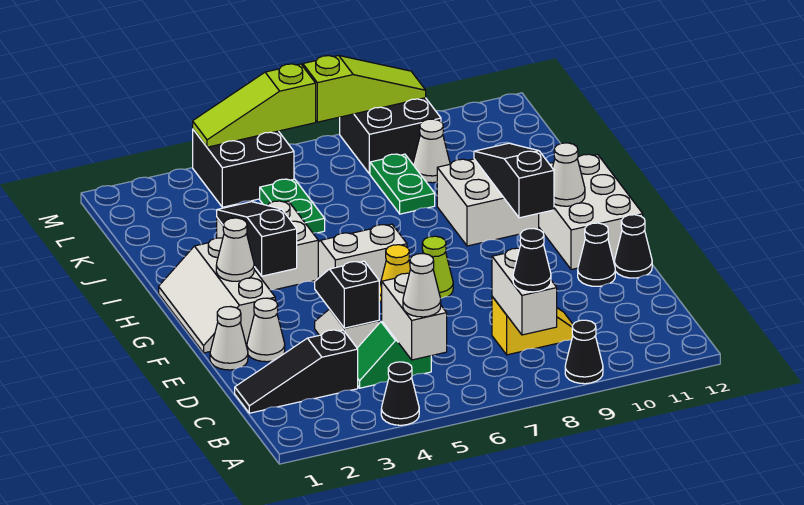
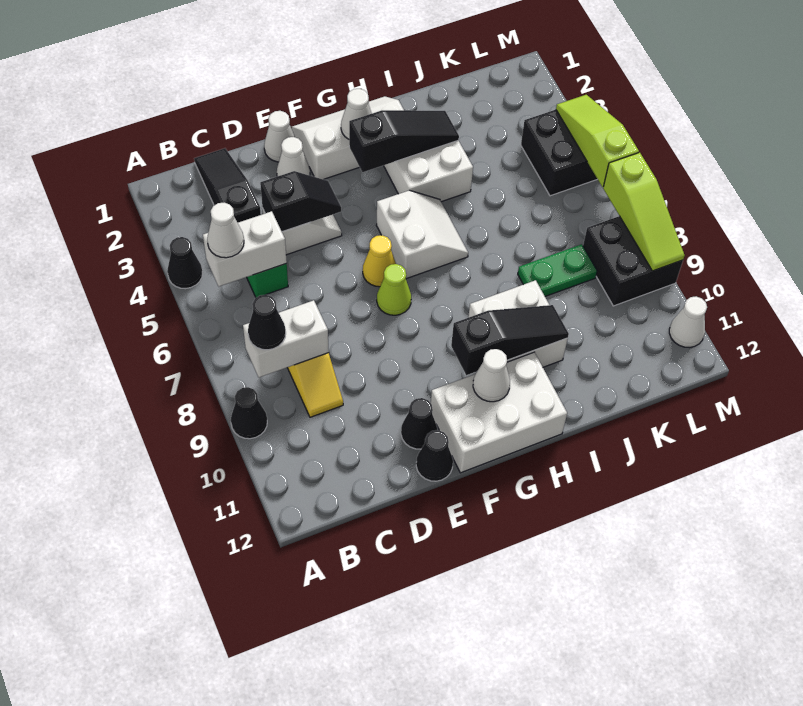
green plate J5:K5 level 1 -> none
white cone K9 level 1 -> white cone M11 level 1

